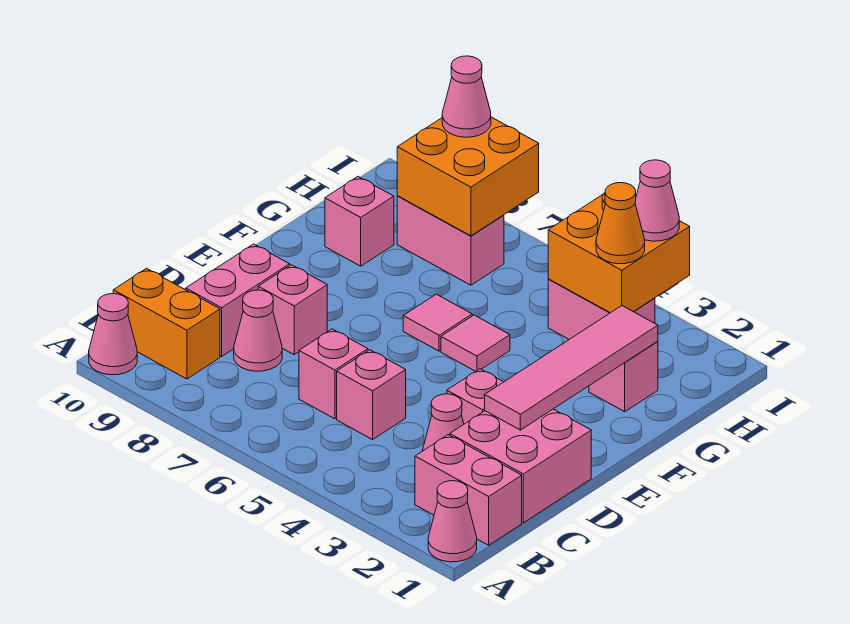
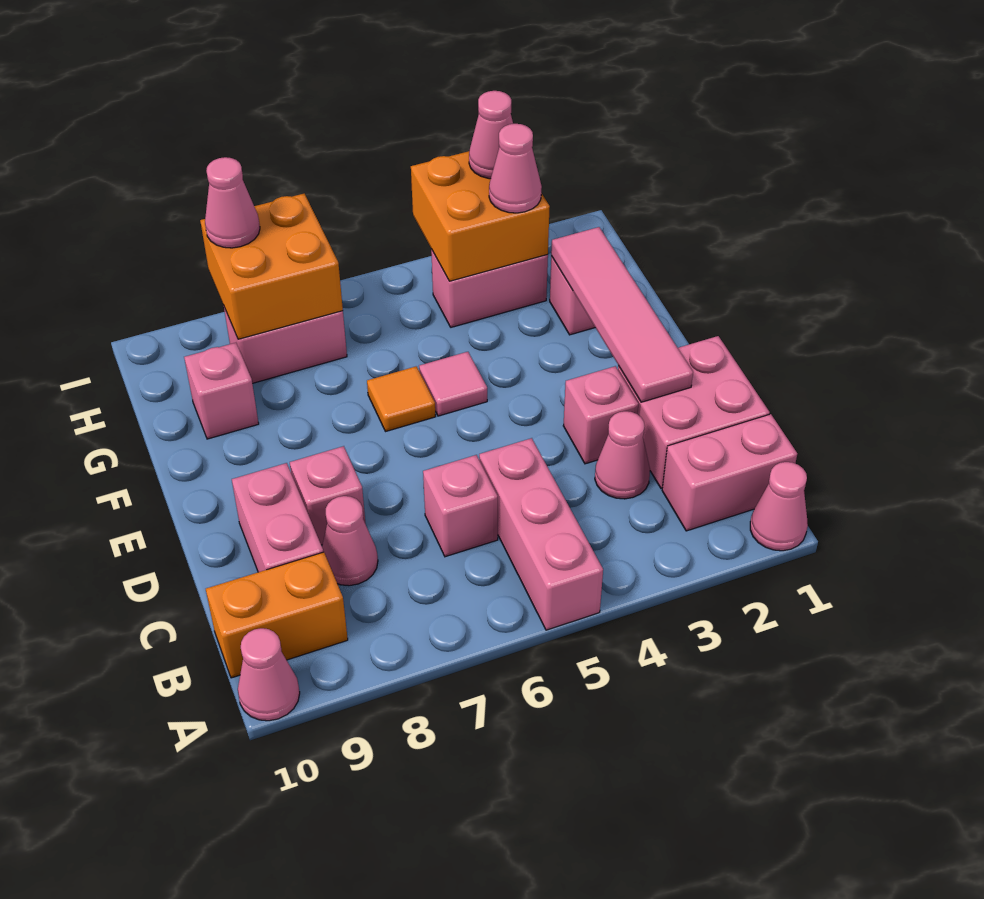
pink brick C5 level 1 -> pink brick A5:C5 level 1
pink tile F6 level 1 -> orange tile F6 level 1
orange cone H3 level 3 -> pink cone H3 level 3

